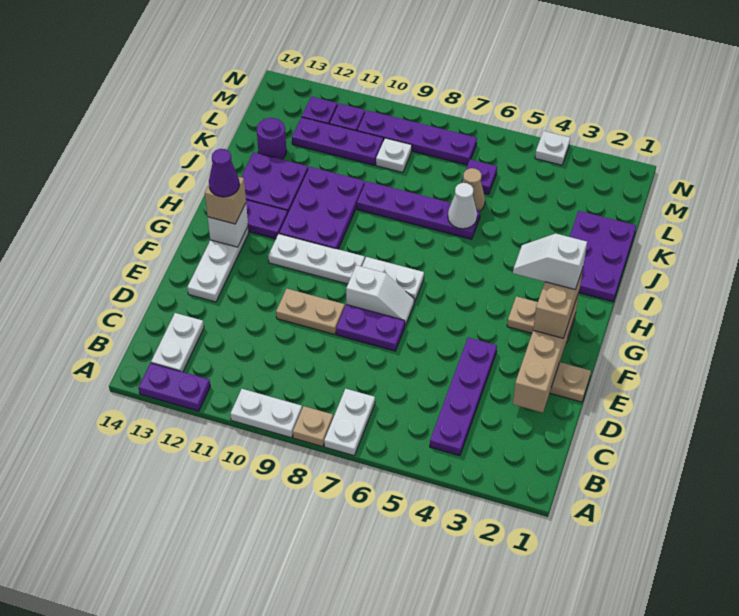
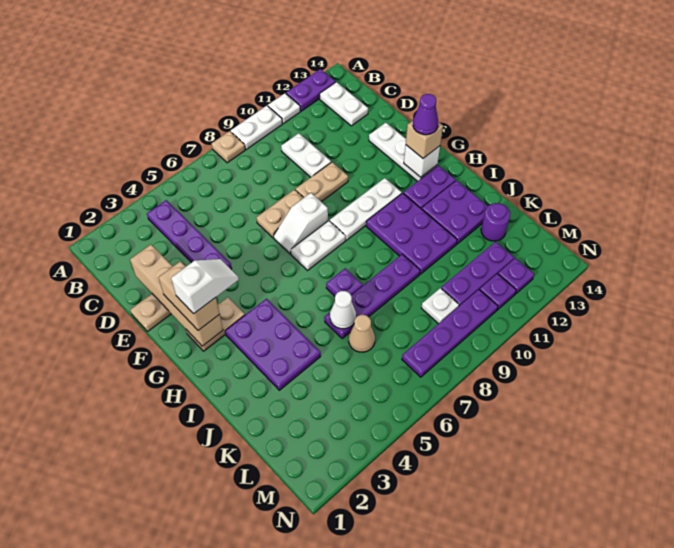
white plate A7:B7 level 1 -> white plate C10:D10 level 1
purple plate E7:E8 level 1 -> tan plate E7:E8 level 1
purple plate I1:K2 level 1 -> purple plate H3:J4 level 1
purple plate L6 level 1 -> purple plate I7 level 1
white plate N4 level 1 -> white plate A11 level 1

